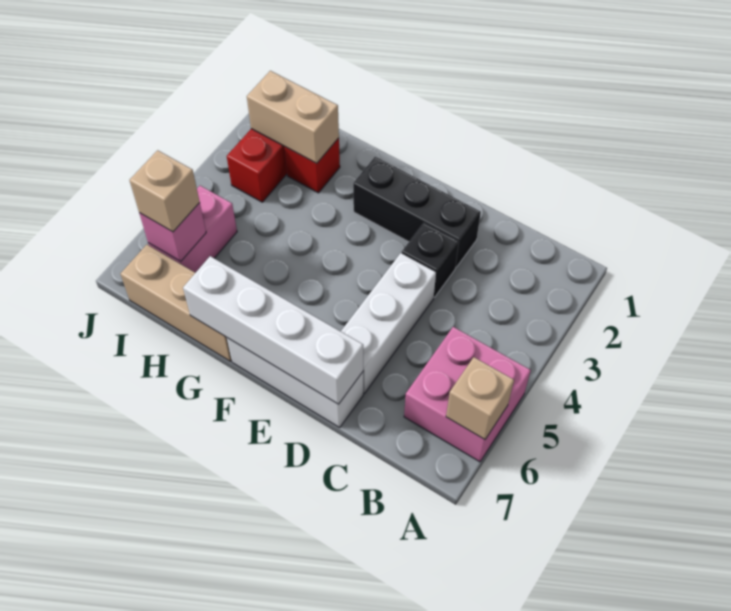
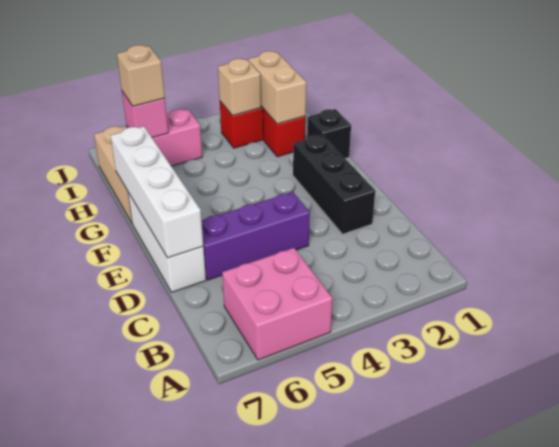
tan brick A6 level 2 -> tan brick I3 level 2
black brick D3 level 1 -> black brick G1 level 1
white brick D4:D6 level 1 -> purple brick D4:D6 level 1

